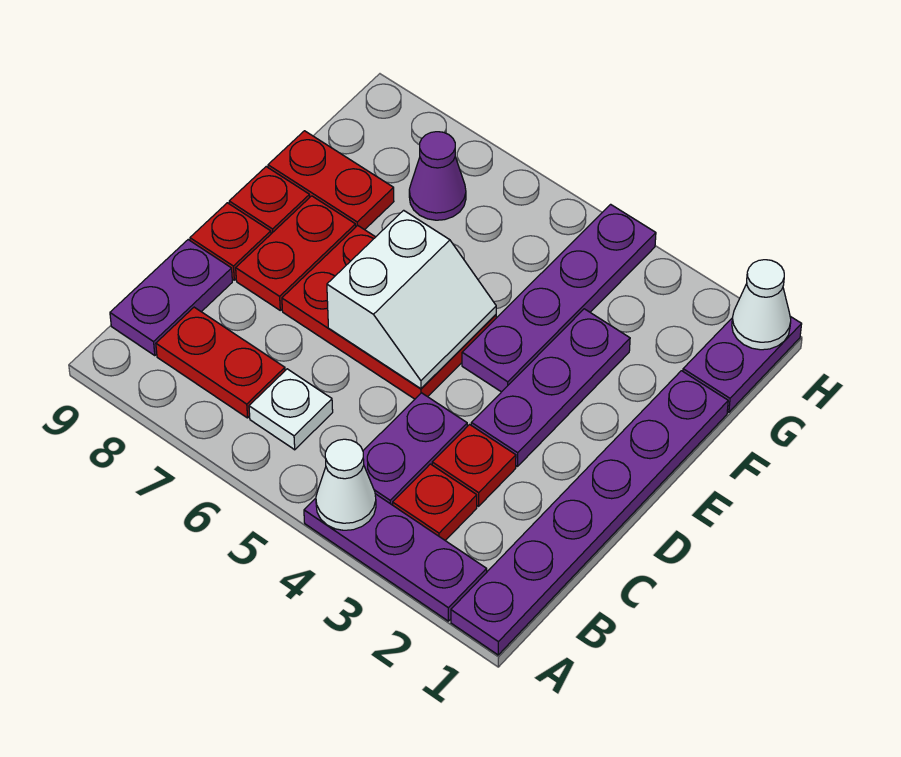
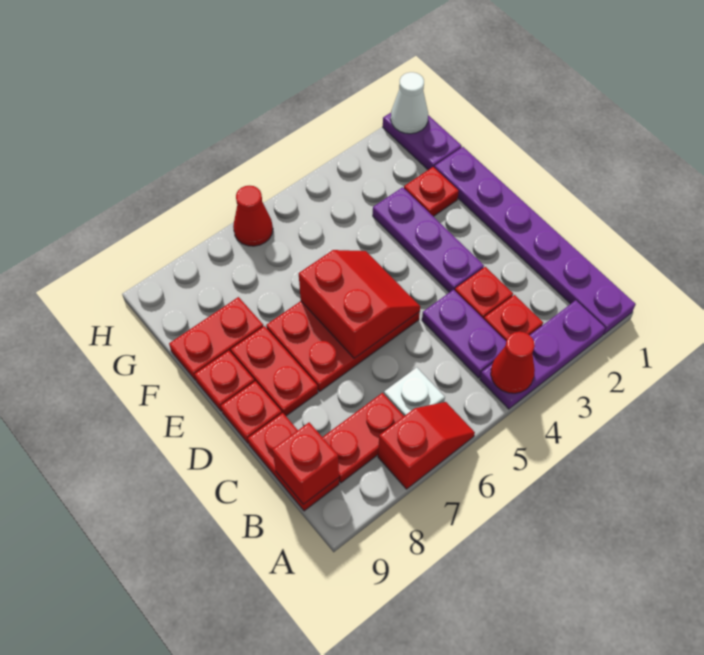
white cone A4 level 2 -> red cone A4 level 2
none -> red slope A6:A7 level 1 top 7
purple plate B9:C9 level 1 -> red plate B9:C9 level 1
none -> red brick B9 level 2
white slope D5:E6 level 2 top 6 -> red slope D5:E6 level 2 top 6
purple plate E4:H4 level 1 -> none
none -> red plate F2 level 1
purple cone G7 level 1 -> none
none -> red cone H6 level 1

